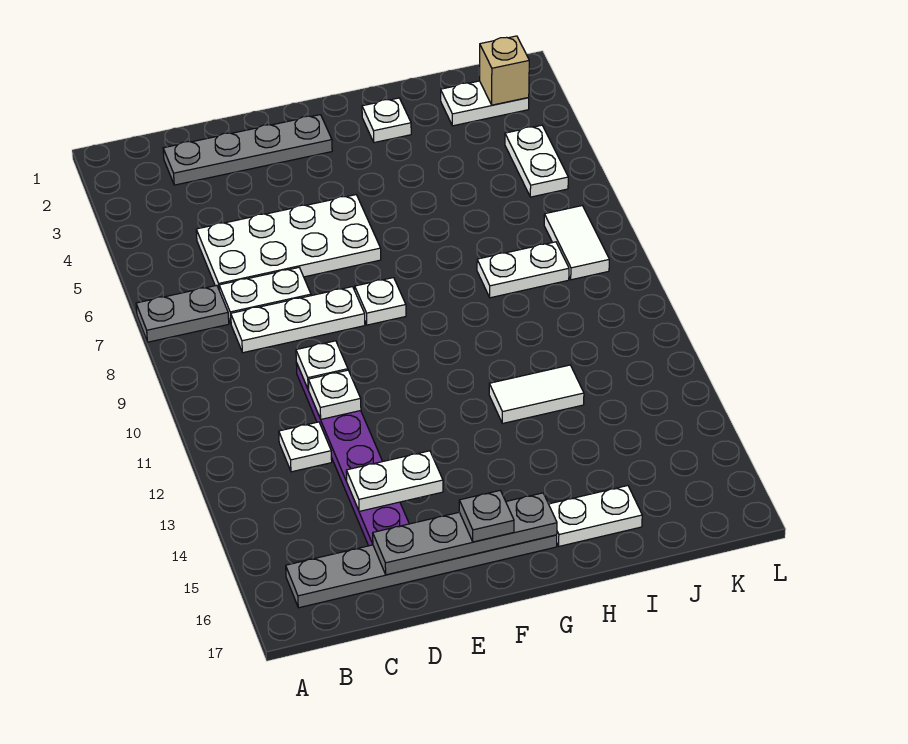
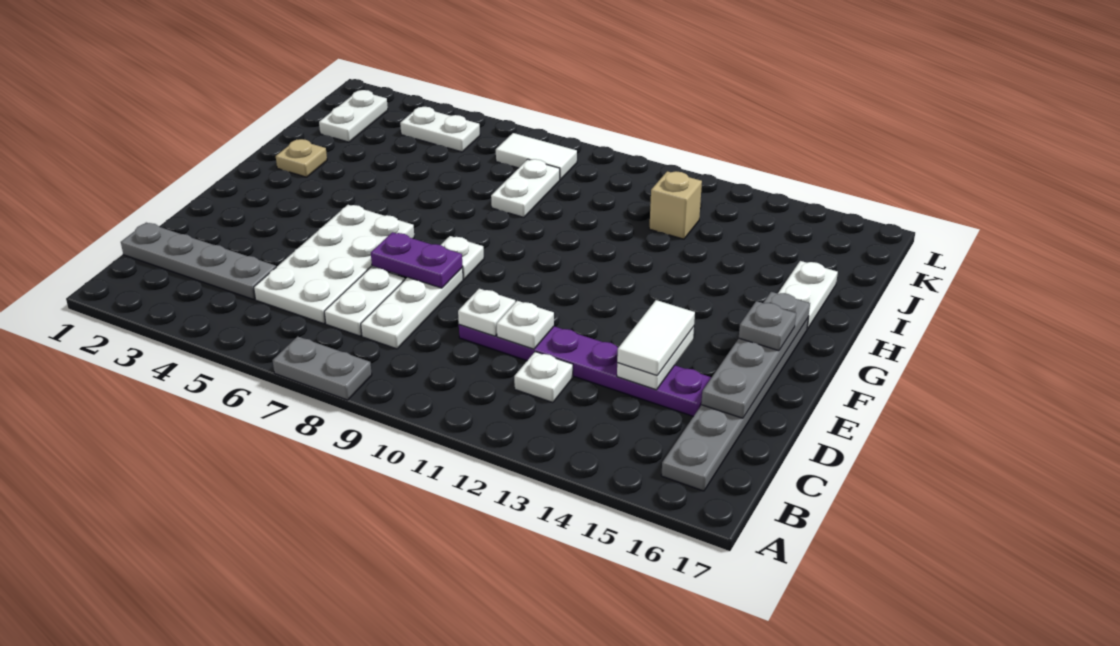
grey plate A7:B7 level 1 -> grey plate A7:A8 level 1
grey plate C2:F2 level 1 -> grey plate C1:C4 level 1
none -> purple plate E7:E8 level 2
white plate H2 level 1 -> tan plate H2 level 1
white tile H12:I12 level 1 -> white tile D14:E14 level 3
tan brick K2 level 2 -> tan brick J12 level 1

